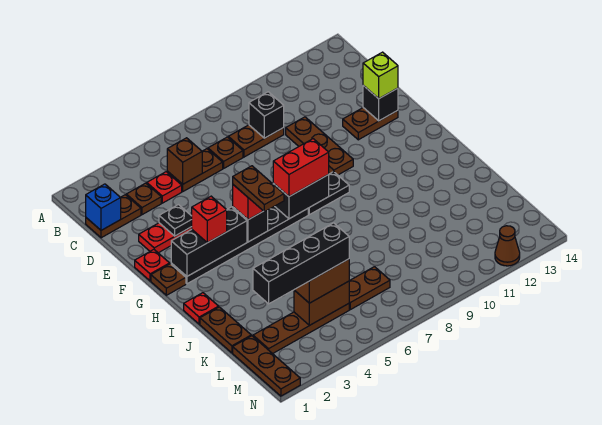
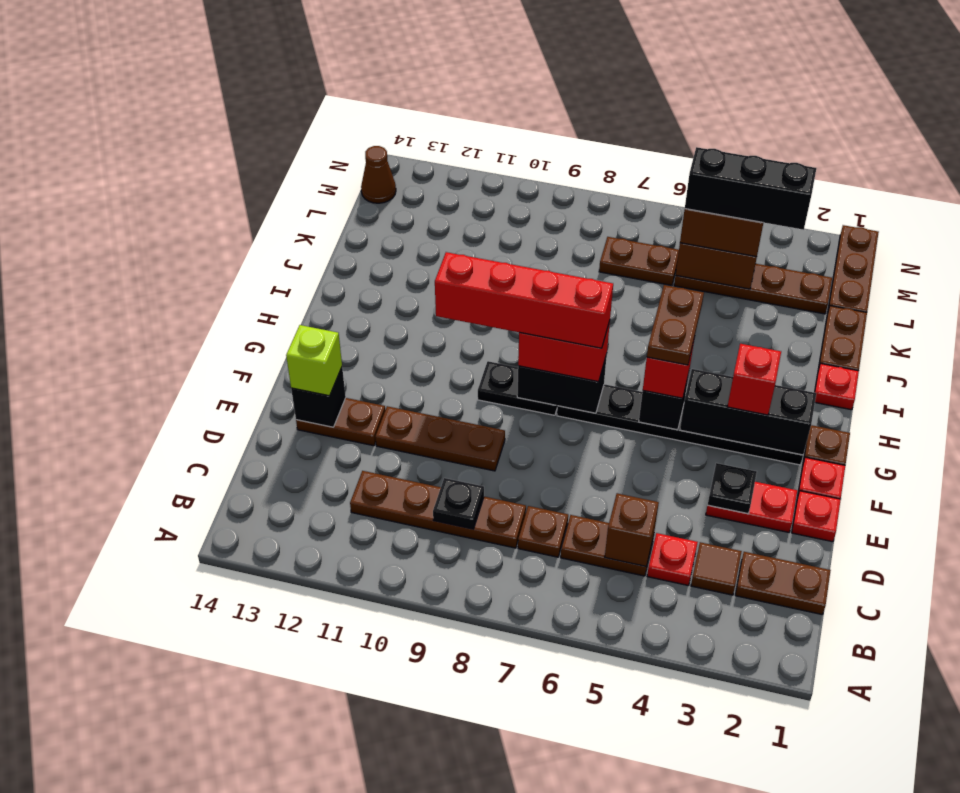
blue brick C1 level 2 -> none
brown plate C3 level 1 -> brown tile C3 level 1
brown plate C8:C9 level 1 -> brown plate C8:C11 level 1
black brick C9 level 2 -> black plate C9 level 2
brown plate D10:F10 level 1 -> brown plate E9:E11 level 1
none -> red plate E1 level 1
none -> red brick G7:G10 level 4
black brick L2:L5 level 4 -> black brick L3:L5 level 4
brown cone N12 level 1 -> brown cone M14 level 1

